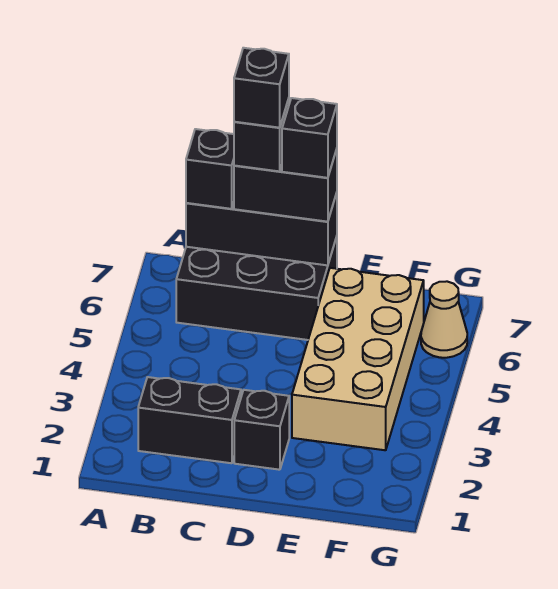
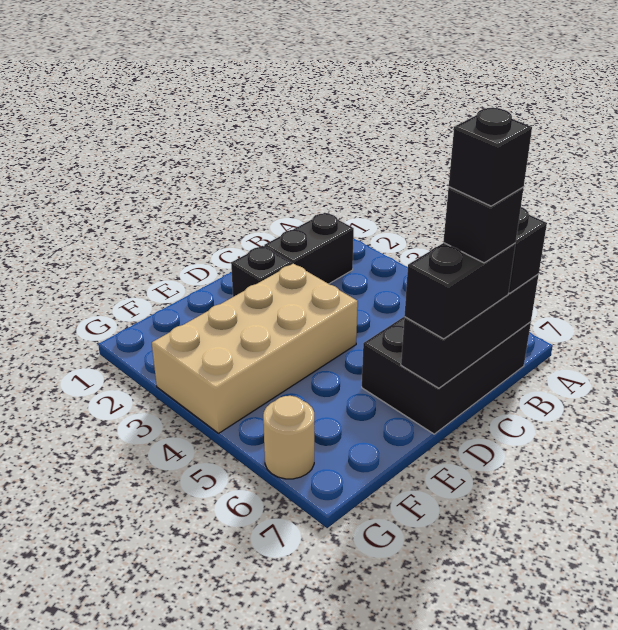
black brick D7 level 4 -> none
tan brick E3:F6 level 1 -> tan brick D3:G4 level 1
tan cone G6 level 1 -> tan round brick G6 level 1

